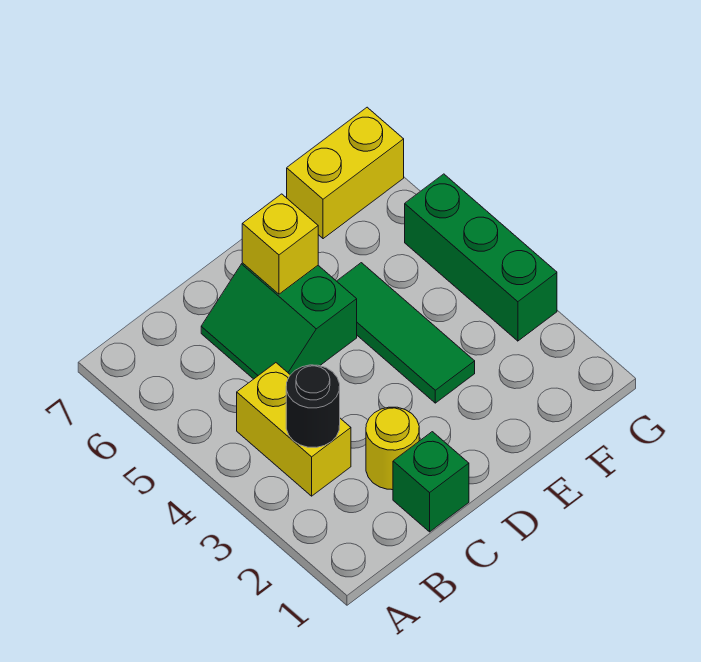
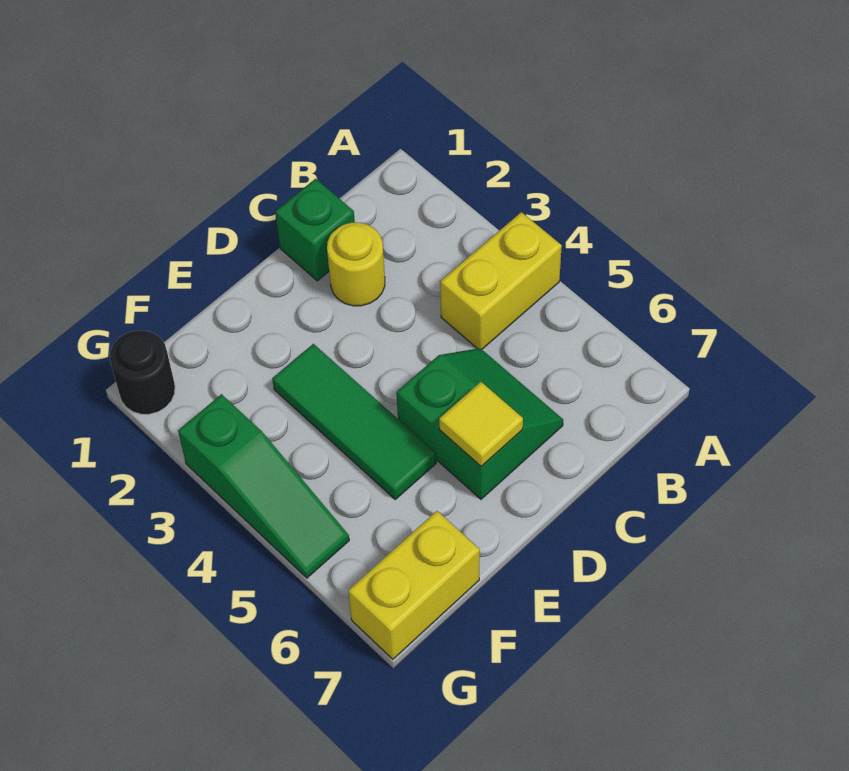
yellow brick B3:B4 level 1 -> yellow brick A4:B4 level 1
black round brick B3 level 2 -> black round brick G1 level 1
yellow brick D6 level 2 -> yellow tile D6 level 2
green brick G3:G5 level 1 -> green slope G3:G5 level 1 top 3

